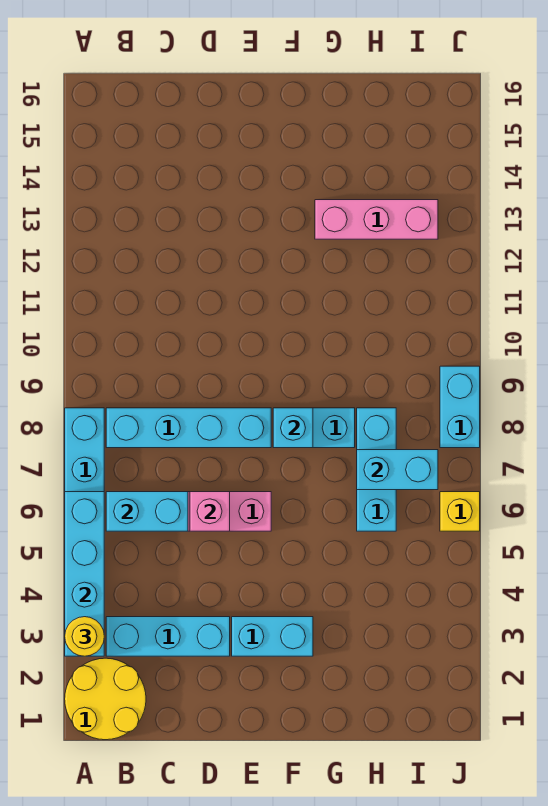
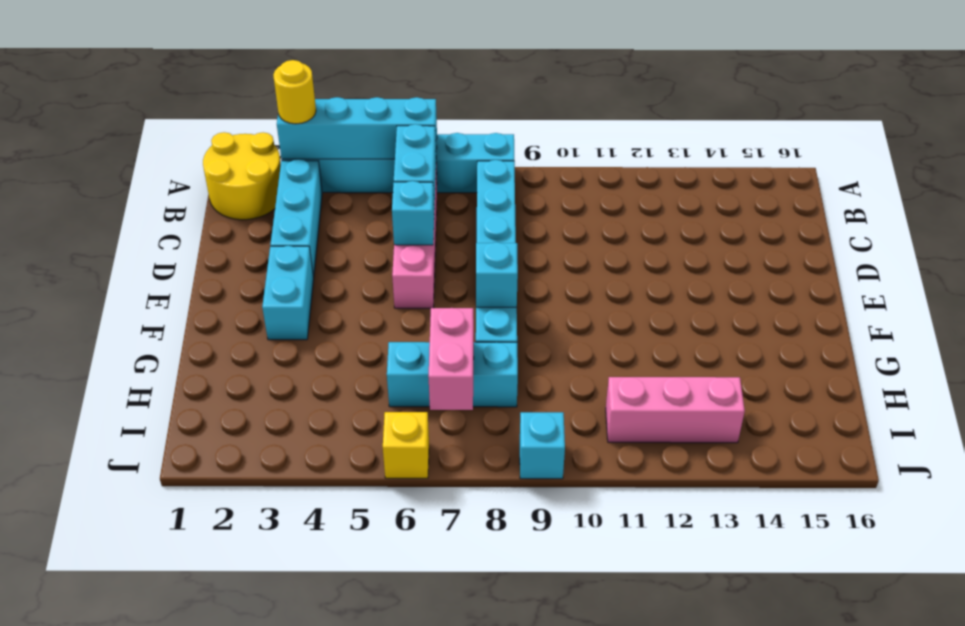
pink brick D6 level 2 -> cyan brick D6 level 2
pink brick G13:I13 level 1 -> pink brick I11:I13 level 1
cyan brick H7:I7 level 2 -> pink brick H7:I7 level 2
cyan brick J8:J9 level 1 -> cyan brick J9 level 1

